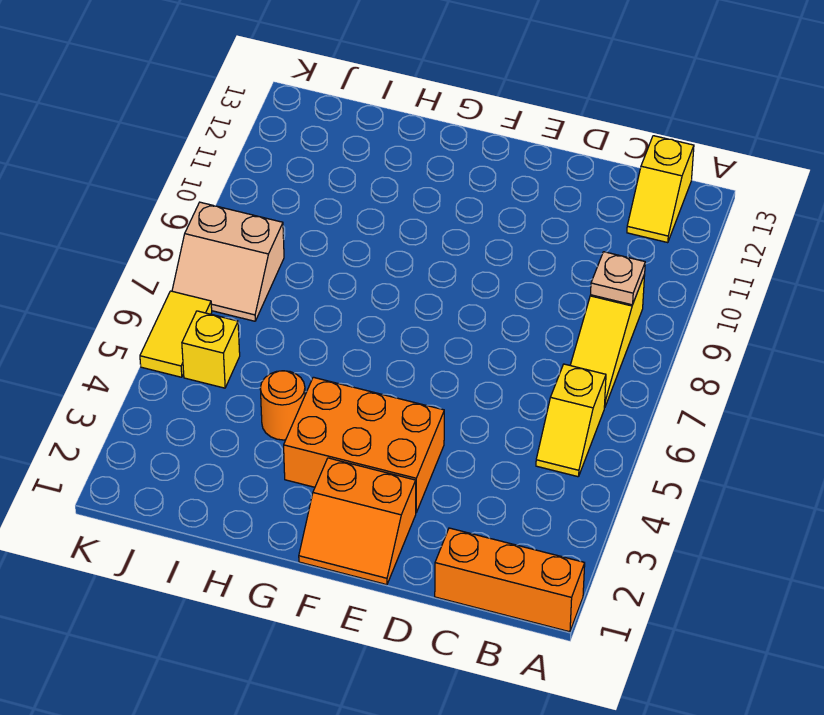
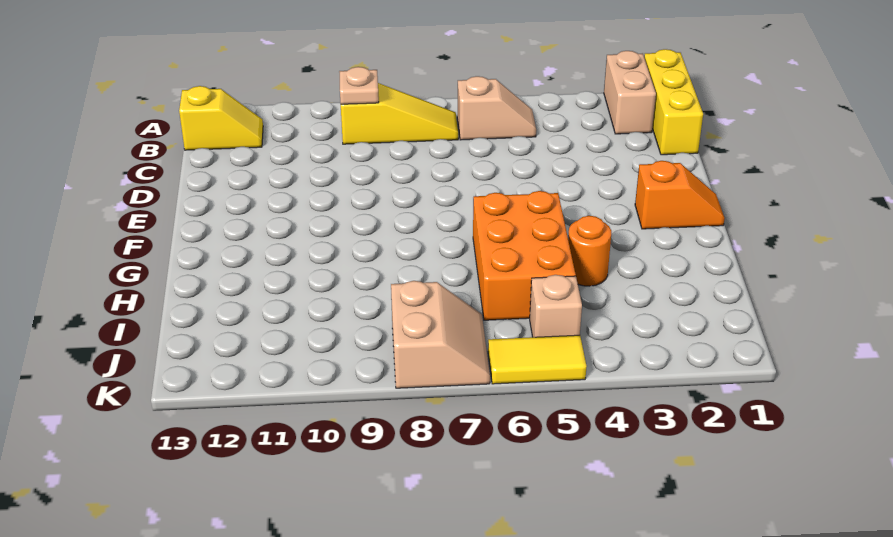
orange brick A1:C1 level 1 -> yellow brick A1:C1 level 1
none -> tan brick A2:B2 level 1
yellow slope B5:B6 level 1 top 6 -> tan slope B5:B6 level 1 top 6
orange slope E1:F2 level 1 top 2 -> orange slope F1:F2 level 1 top 2
orange brick E3:G4 level 1 -> orange brick G5:I6 level 1
yellow brick J5 level 1 -> tan brick J5 level 1

